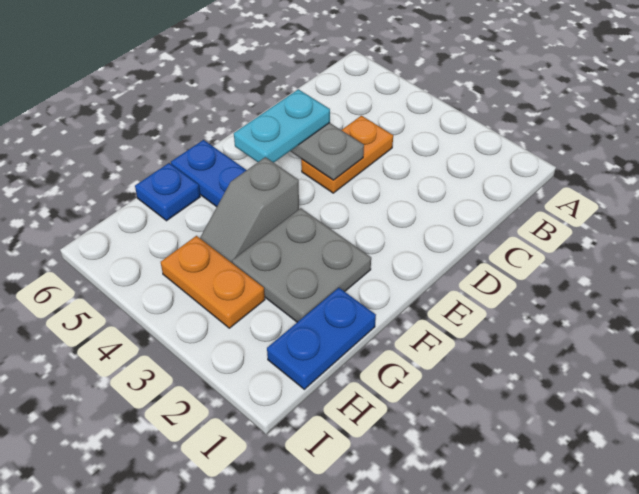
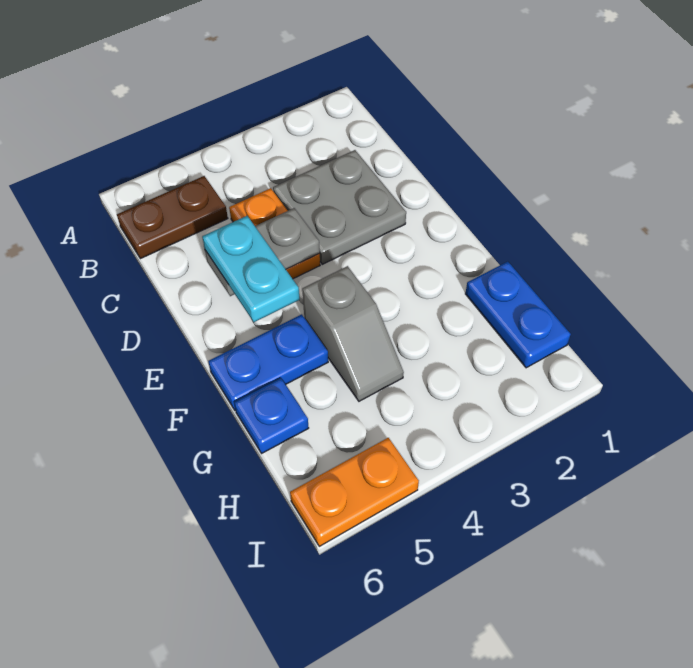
none -> brown plate B5:B6 level 1
grey plate F2:G3 level 1 -> grey plate C2:D3 level 1
orange plate H3:H4 level 1 -> orange plate I5:I6 level 1

